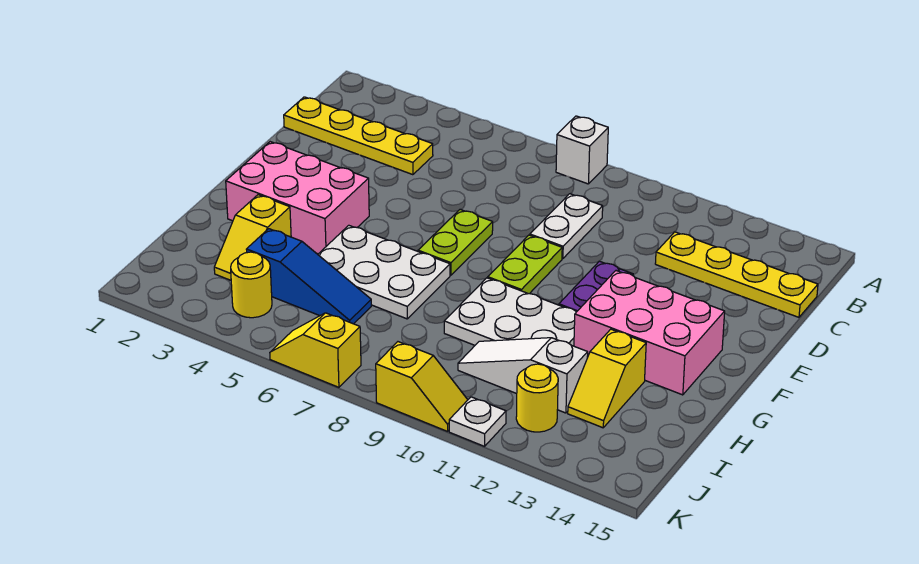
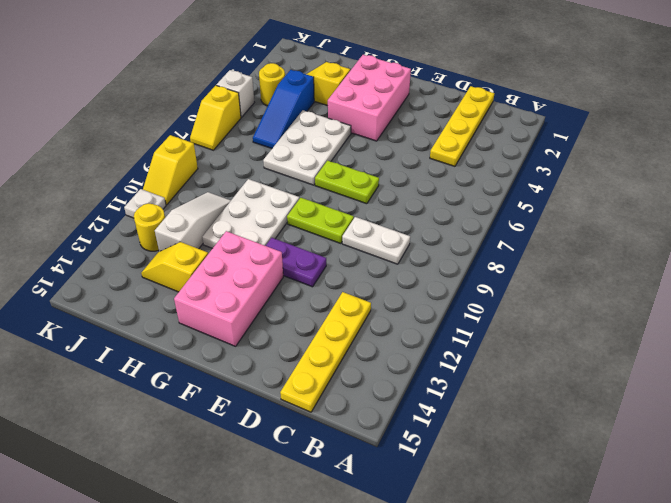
white brick A8 level 1 -> white brick K5 level 1
yellow slope K6:K7 level 1 top 7 -> yellow slope K6:K7 level 1 top 6

